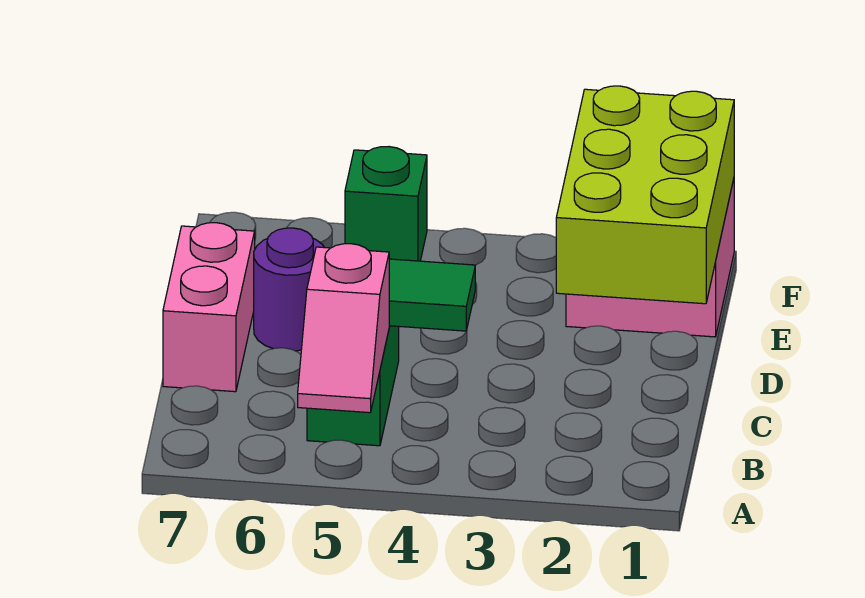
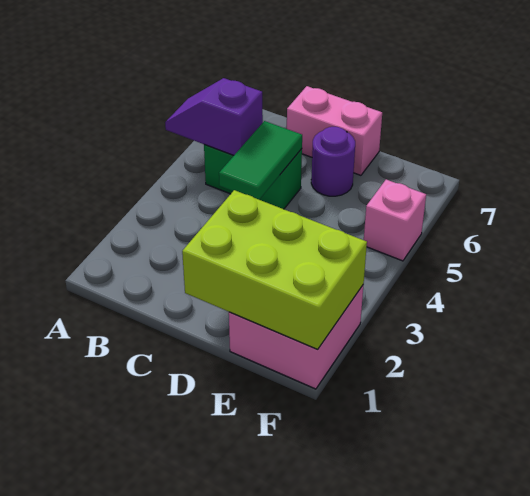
pink slope A5:B5 level 2 top B -> purple slope A5:B5 level 2 top B
green brick F5 level 1 -> pink brick F5 level 1

